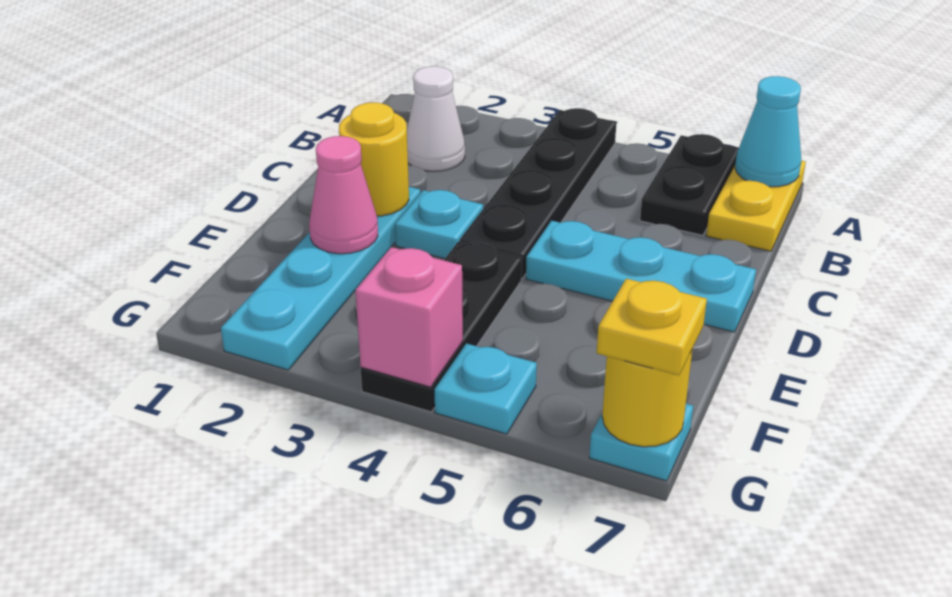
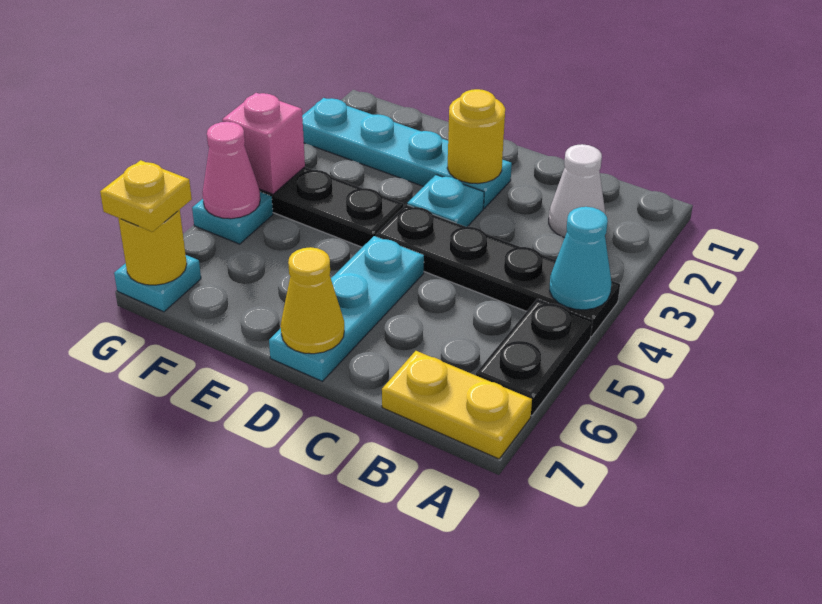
black plate A6:B6 level 1 -> black plate A5:A6 level 1
cyan cone A7 level 2 -> cyan cone A4 level 2
none -> yellow cone D7 level 2
pink cone E2 level 2 -> pink cone G5 level 2

